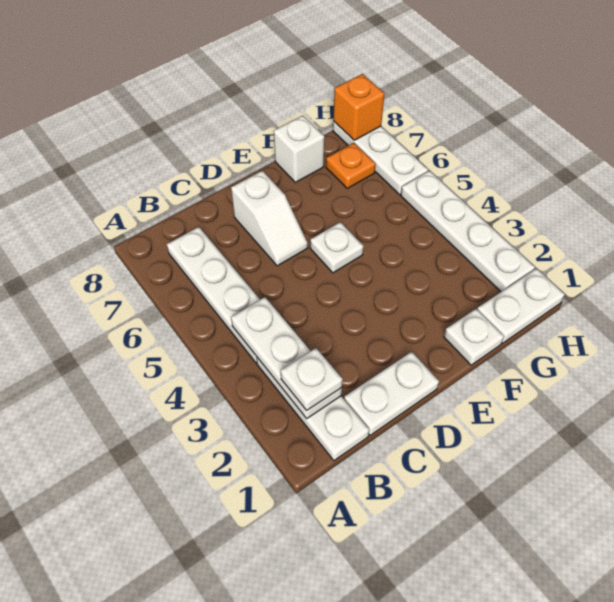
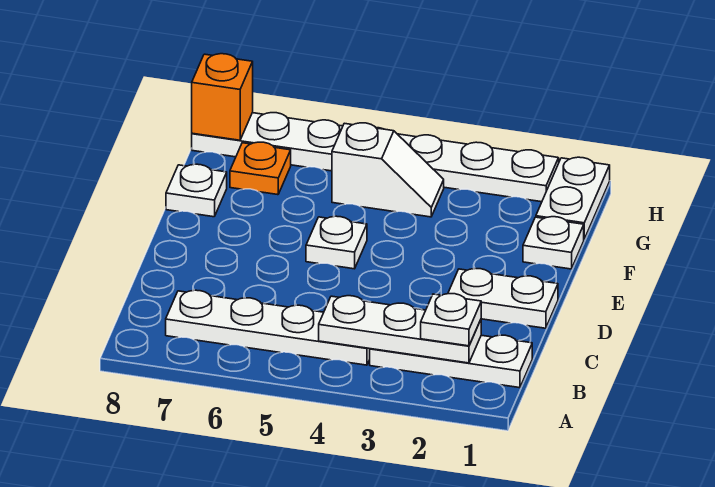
white plate C1:D1 level 1 -> white plate D1:D2 level 1
white slope D6:D7 level 1 top 7 -> white slope G4:G5 level 1 top 5
white brick F8 level 1 -> white plate F8 level 1

